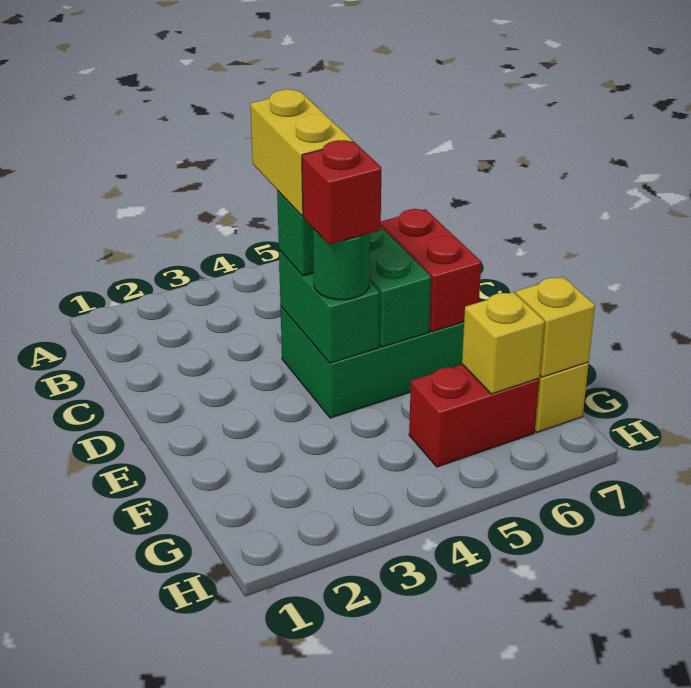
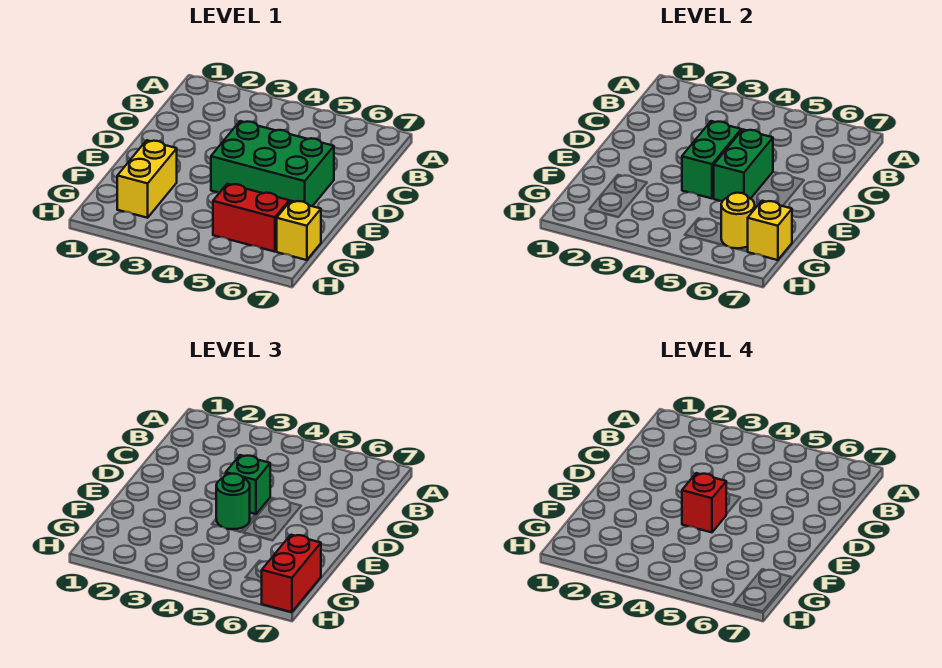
yellow brick C4:D4 level 4 -> yellow brick F2:G2 level 1
red brick D6:E6 level 2 -> red brick G7:H7 level 3
yellow brick G6 level 2 -> yellow round brick G6 level 2

